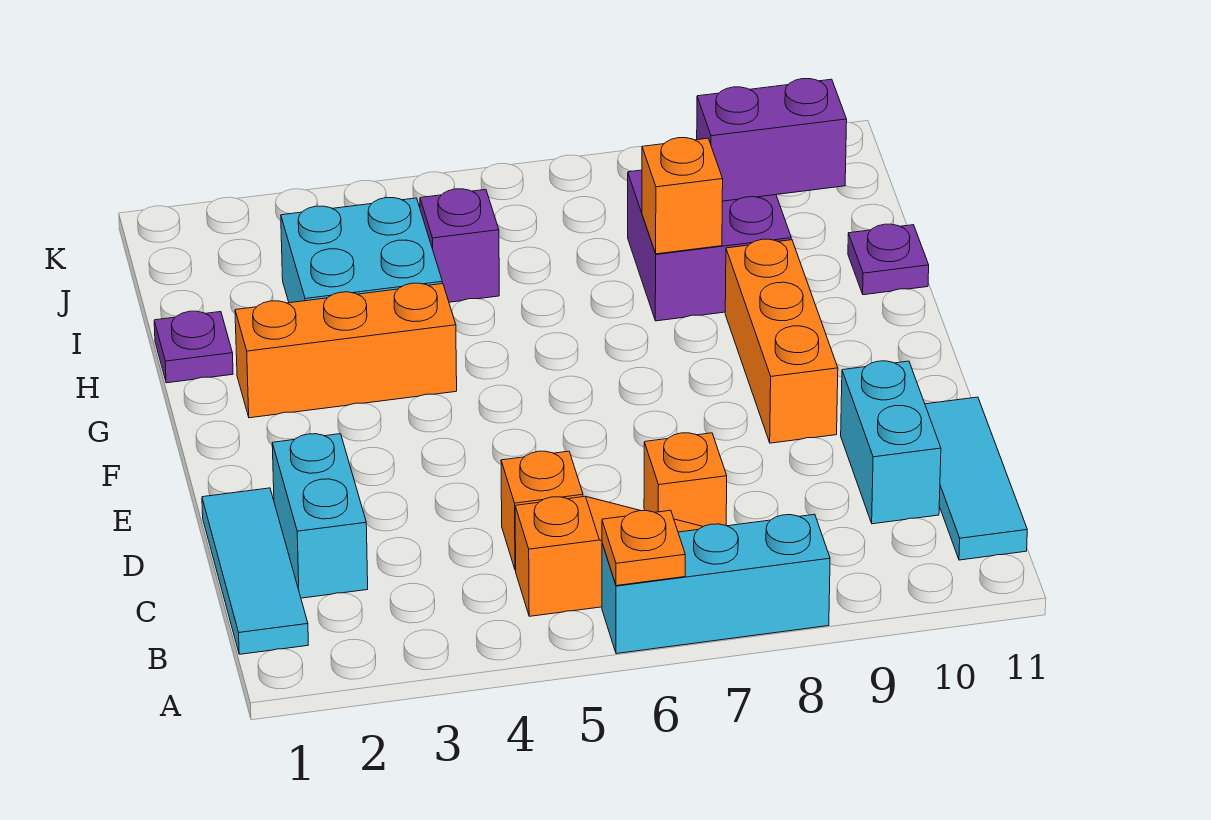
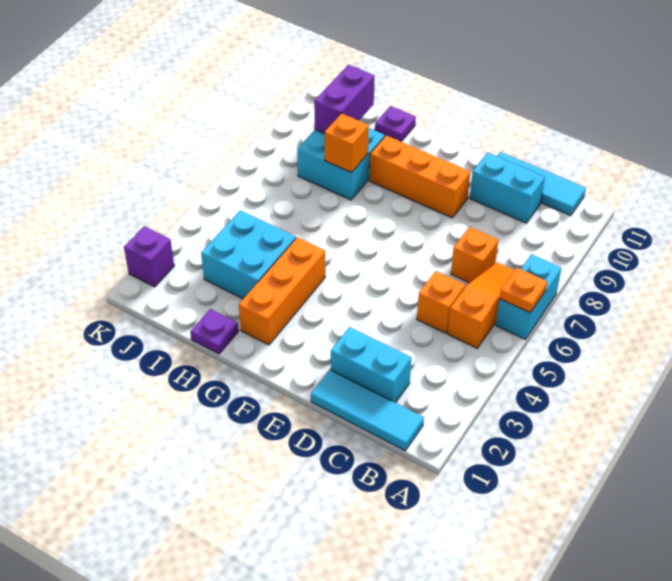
cyan brick A6:A8 level 1 -> cyan brick A6:A7 level 1
purple brick H8:I9 level 1 -> cyan brick H8:I9 level 1
purple brick I5 level 1 -> purple brick K2 level 1

